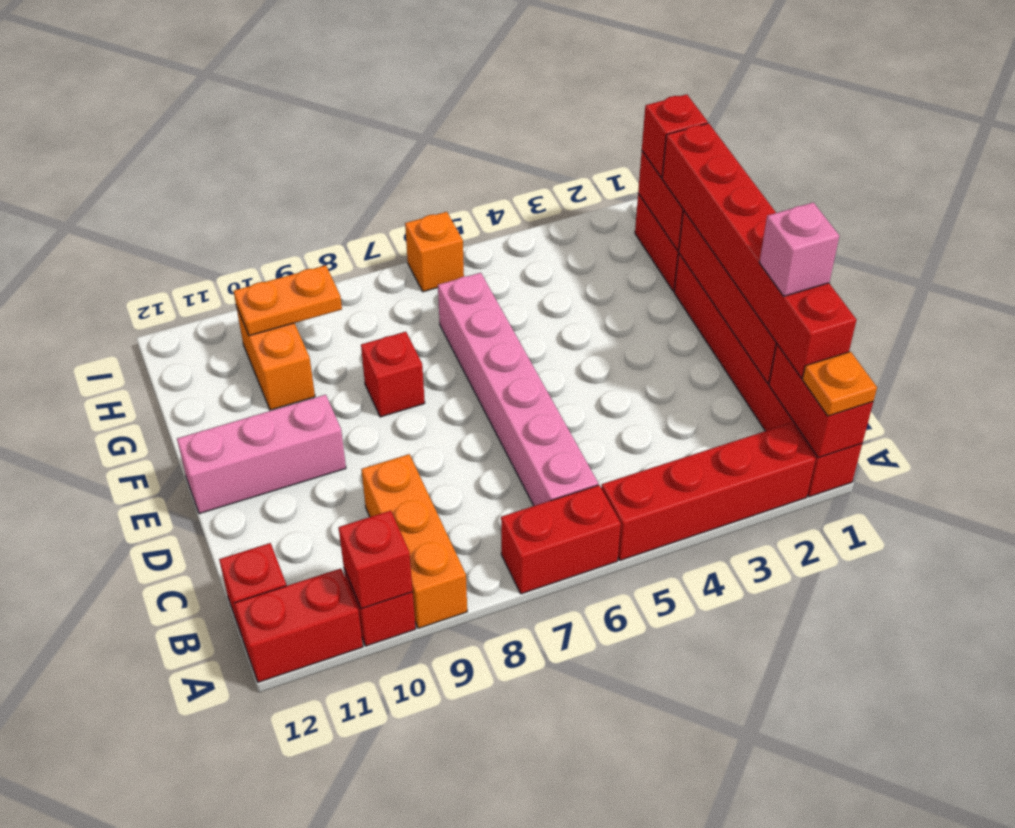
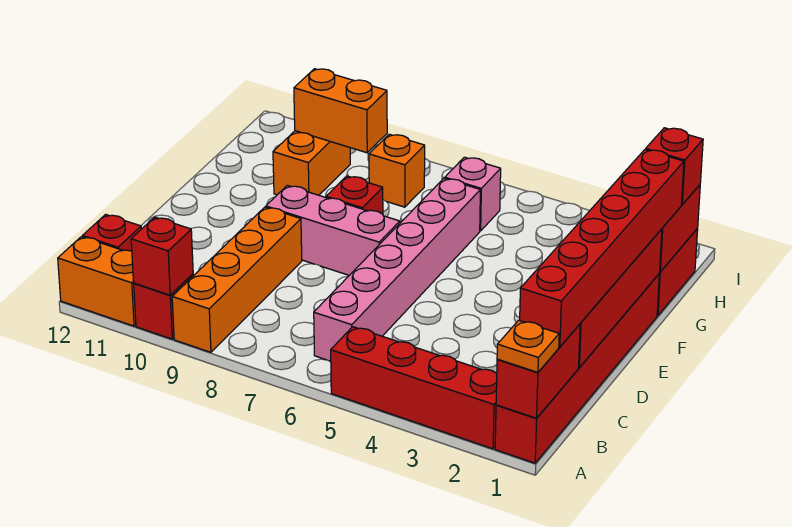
red brick A6:A7 level 1 -> none
orange brick A9:C9 level 1 -> orange brick A9:D9 level 1
red brick A11:A12 level 1 -> orange brick A11:A12 level 1
pink brick C1 level 4 -> pink brick H6 level 1
pink brick E10:E12 level 1 -> pink brick E7:E9 level 1
orange plate H9:H10 level 2 -> orange brick H9:H10 level 2
orange brick I6 level 1 -> orange brick H8 level 1

